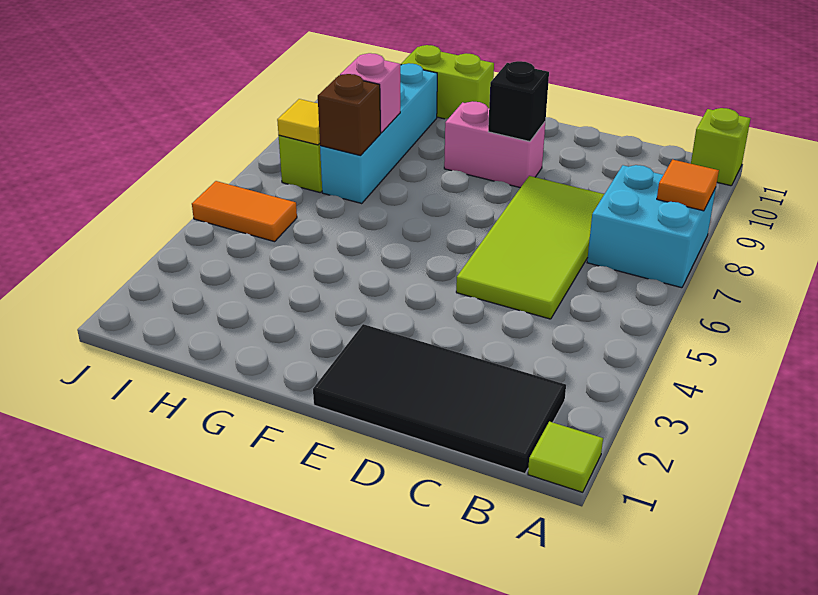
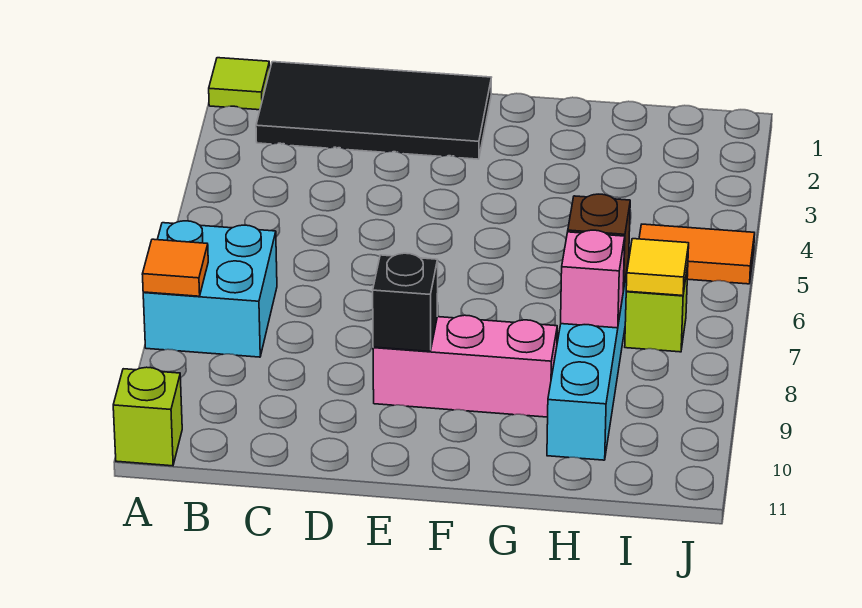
lime tile C5:D8 level 1 -> none
pink brick E9:F9 level 1 -> pink brick E9:G9 level 1
lime brick G11:H11 level 1 -> none

